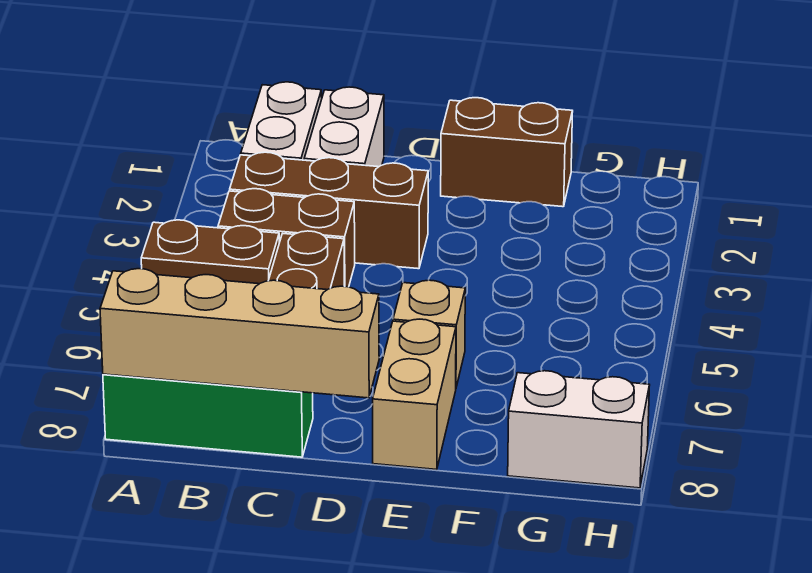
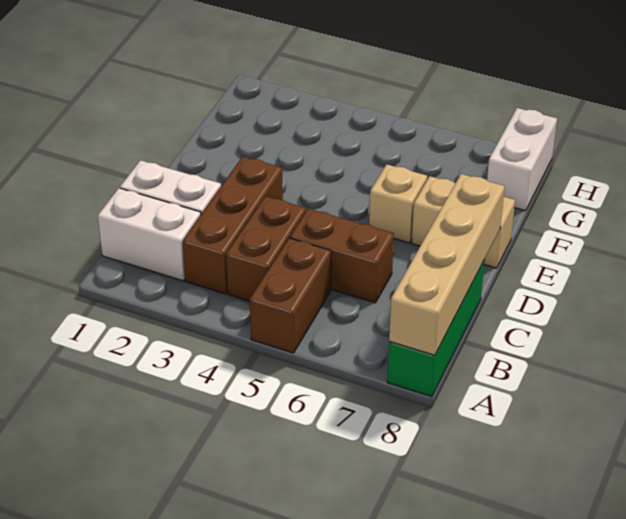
brown brick E1:F1 level 1 -> none

